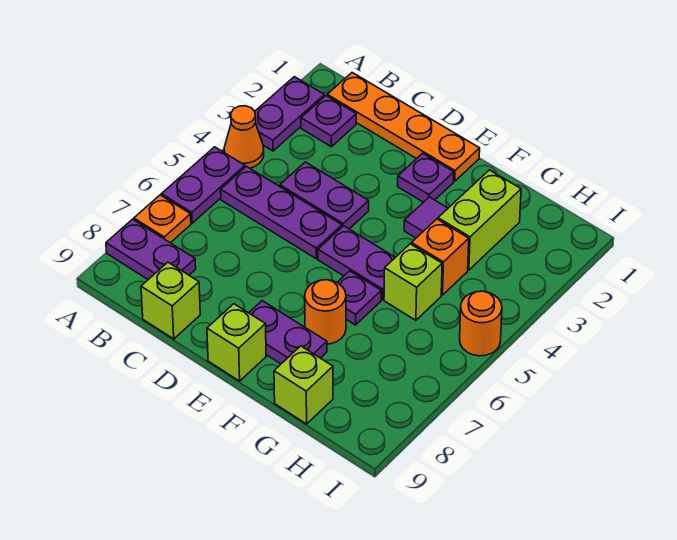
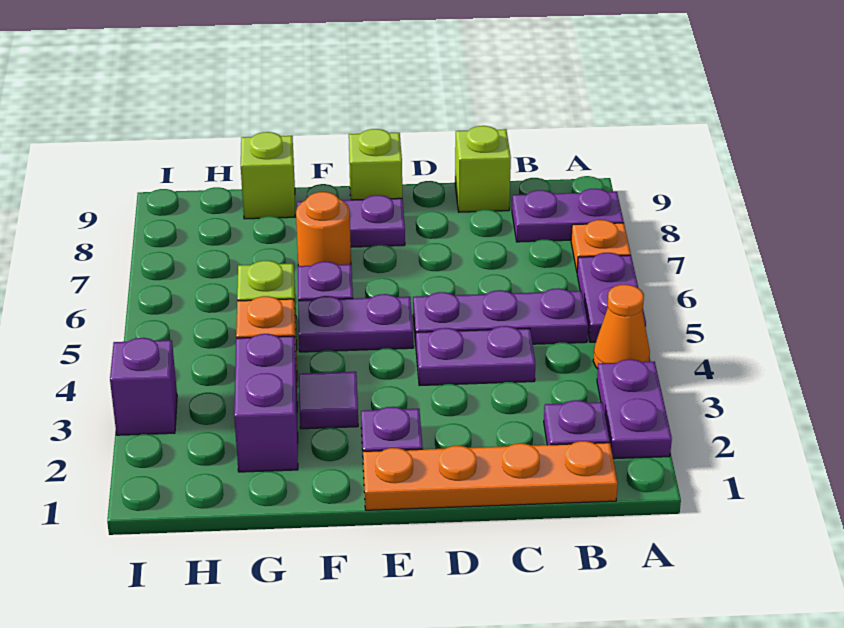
lime brick G2:G3 level 1 -> purple brick G2:G3 level 1
none -> purple brick I3 level 1
orange round brick I5 level 1 -> none

